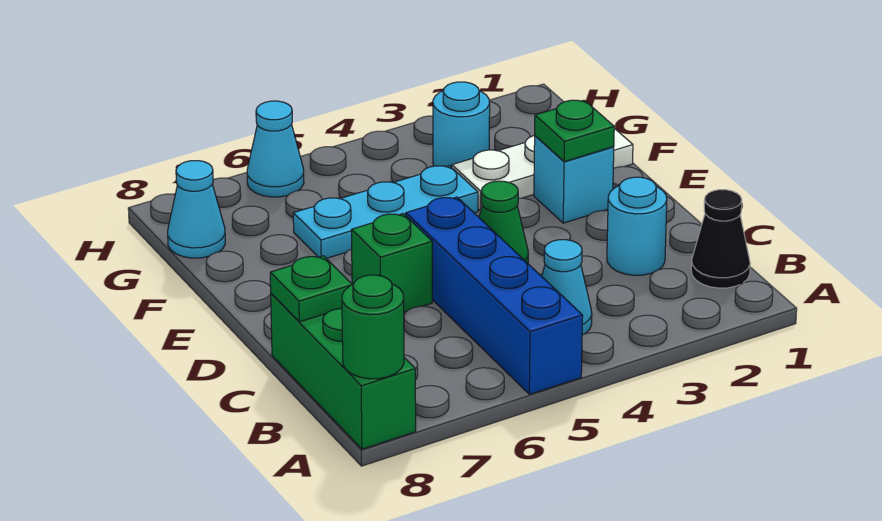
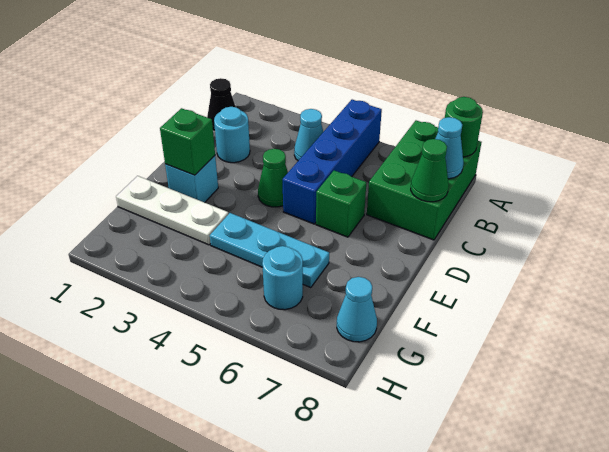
green brick A8:C8 level 1 -> green brick A7:C8 level 1
green plate C8 level 2 -> green cone C8 level 2
green plate E2 level 2 -> green brick E2 level 2
cyan round brick G3 level 1 -> cyan round brick G6 level 1
cyan cone H6 level 1 -> cyan cone B8 level 2

